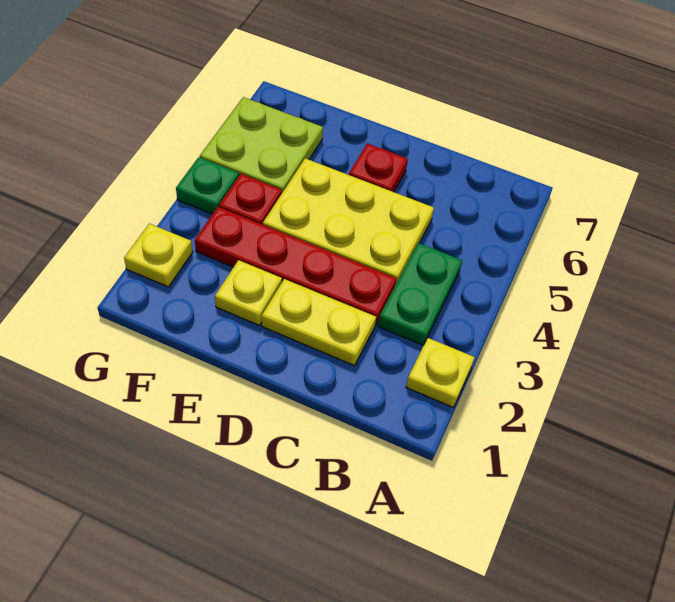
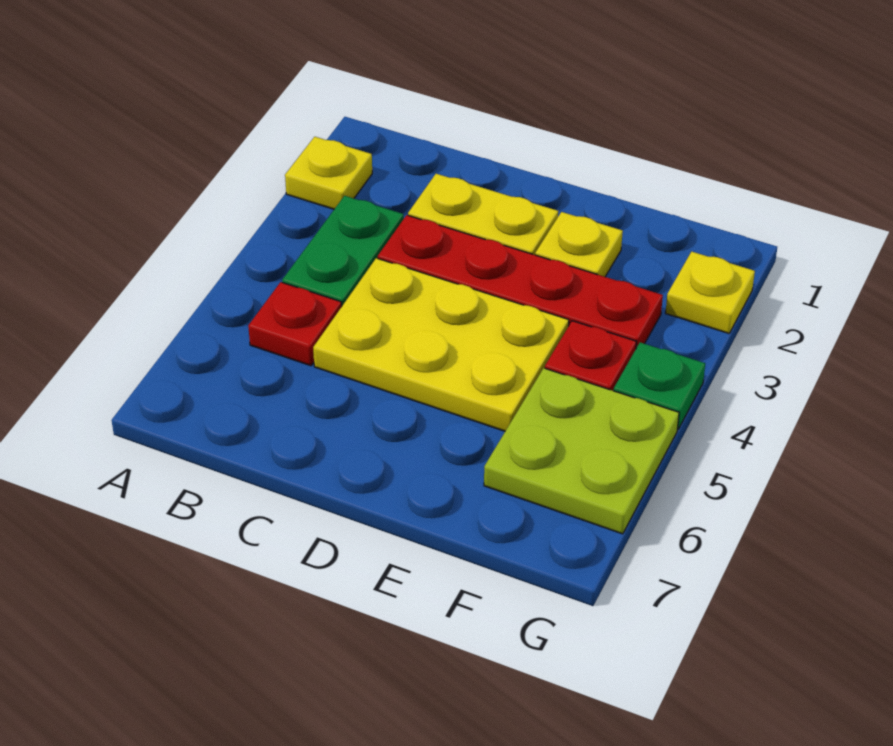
red plate D6 level 1 -> red plate B5 level 1

